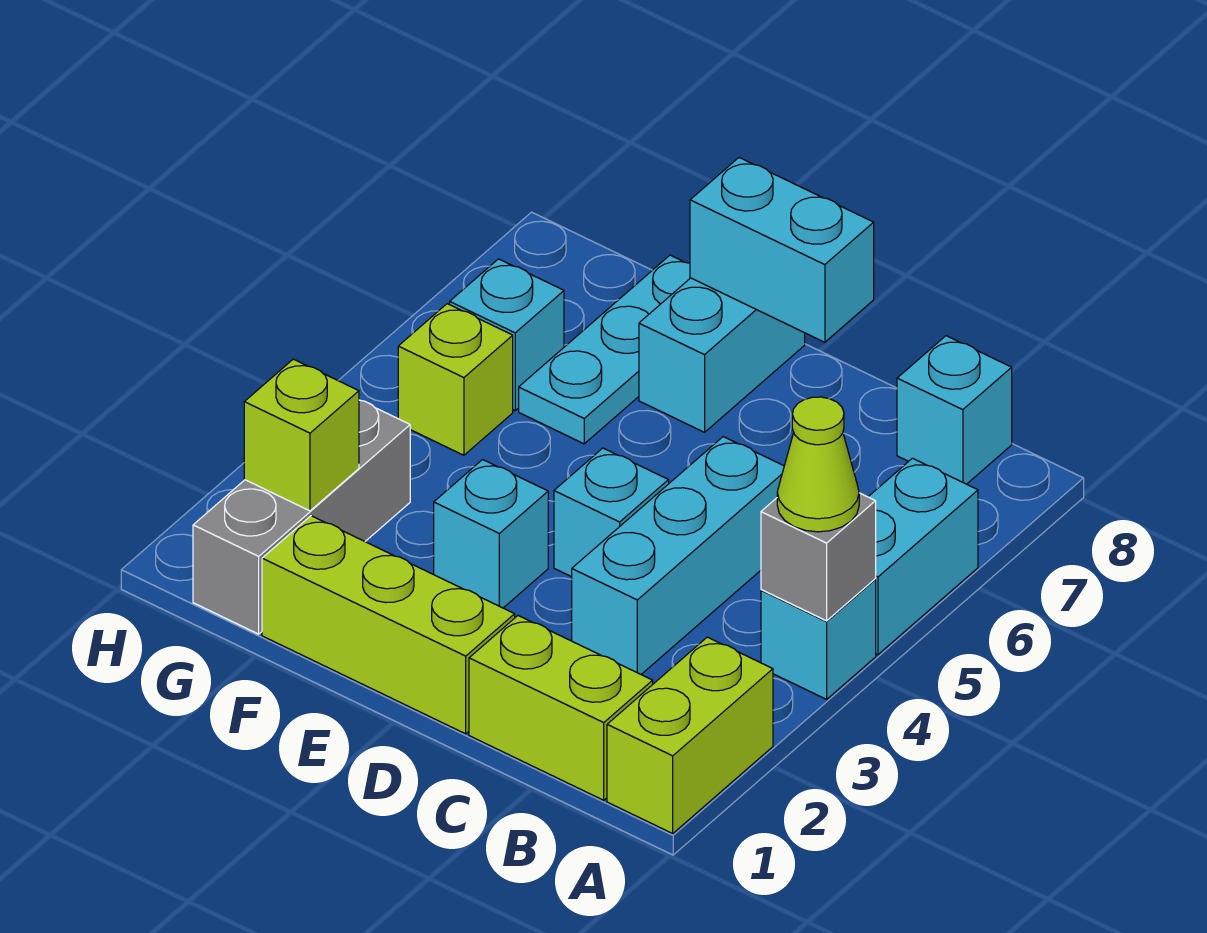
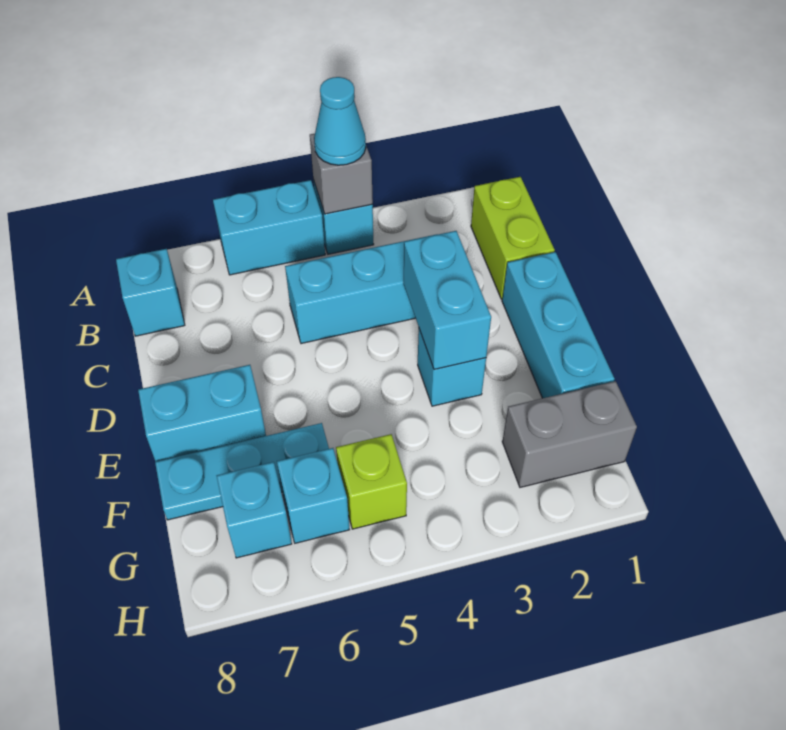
lime brick A1:A2 level 1 -> none
lime cone A4 level 3 -> cyan cone A4 level 3
lime brick D1:F1 level 1 -> cyan brick D1:F1 level 1
cyan brick D4 level 1 -> cyan brick G7 level 1
cyan brick D8:E8 level 2 -> cyan brick D3:E3 level 2
grey brick G1:G3 level 1 -> grey brick G1:G2 level 1
lime brick G2 level 2 -> none

